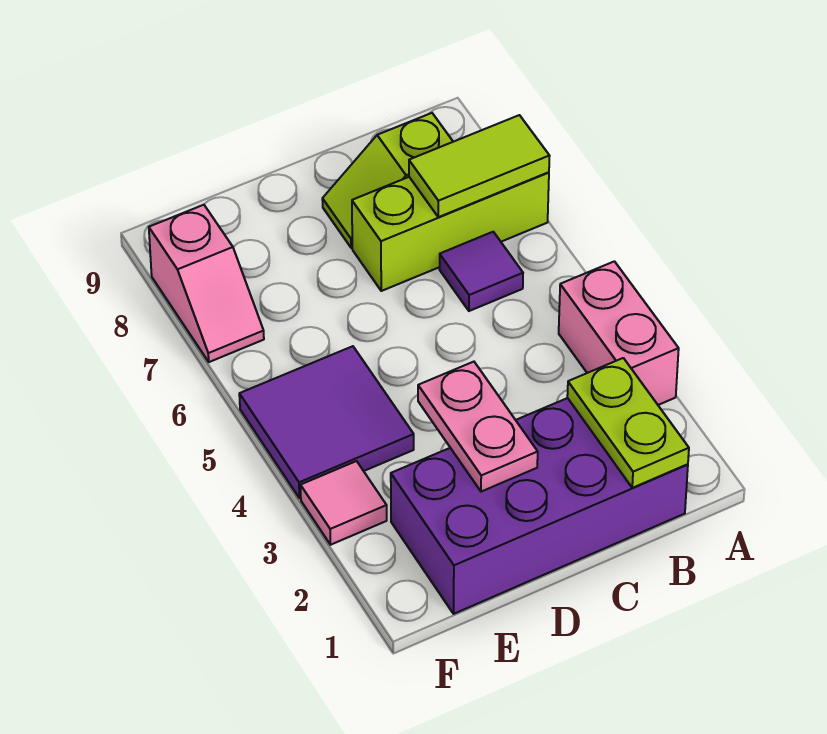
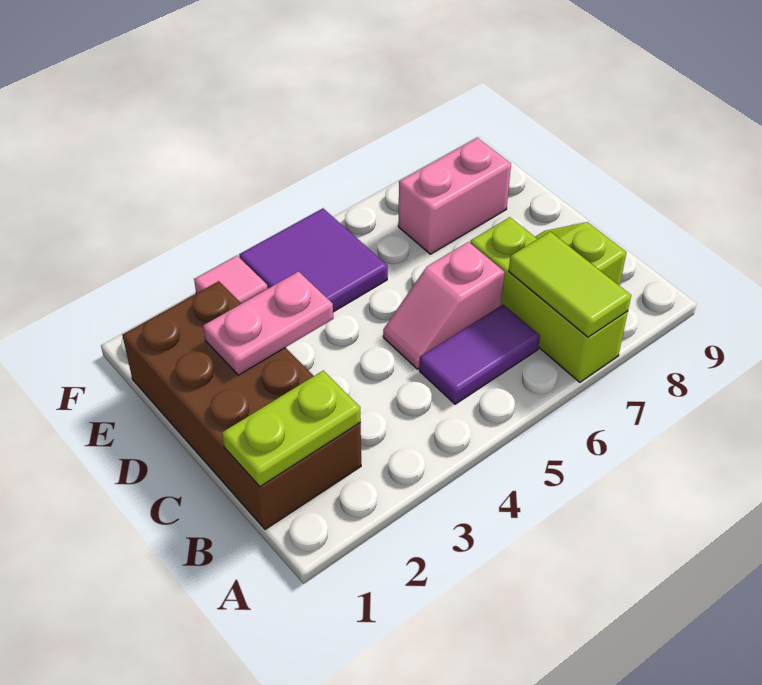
pink brick A3:A4 level 1 -> pink brick E7:E8 level 1
purple brick B1:E2 level 1 -> brown brick B1:E2 level 1
purple tile B6 level 1 -> purple tile B5:B6 level 1
pink slope F7:F8 level 1 top 8 -> pink slope C5:C6 level 1 top 6

